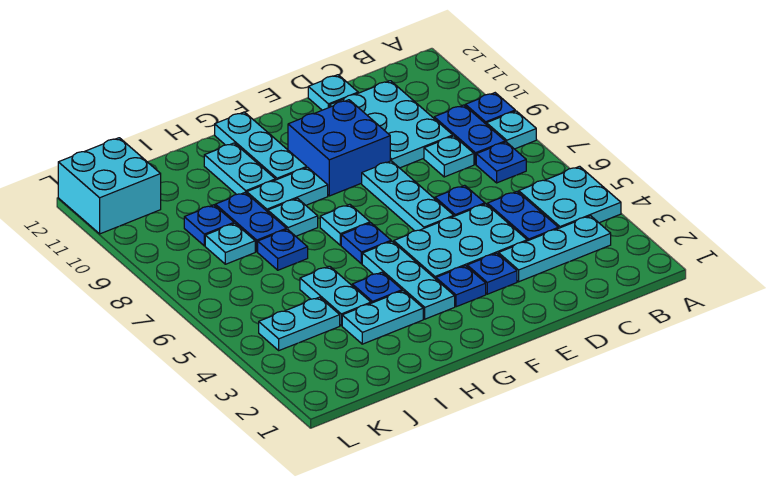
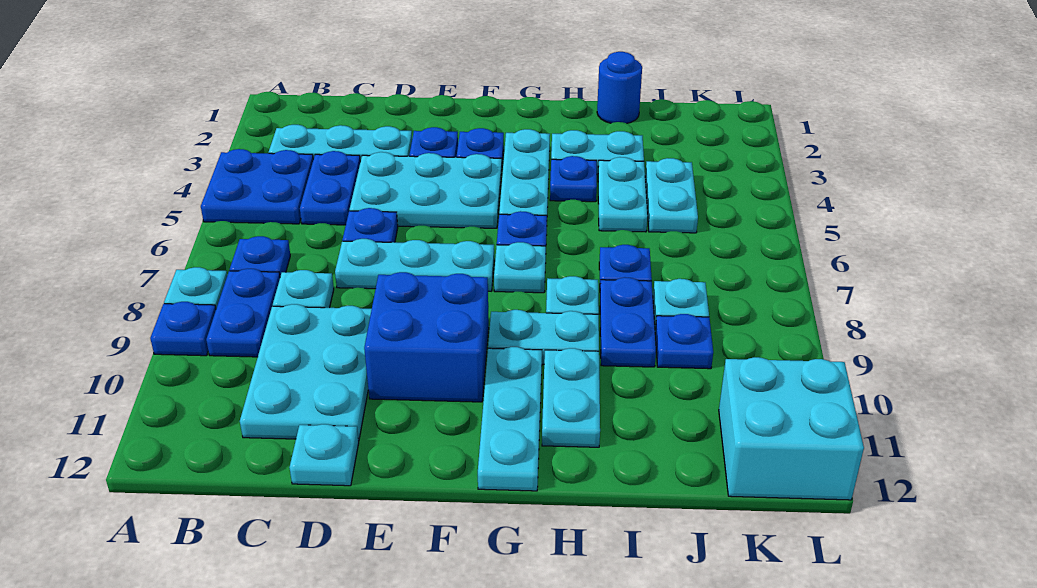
cyan plate A4:B5 level 1 -> blue plate A4:B5 level 1
cyan plate E6:E8 level 1 -> cyan plate D7:F7 level 1
none -> blue round brick I1 level 1
cyan plate J4:K4 level 1 -> cyan plate J4:J5 level 1

